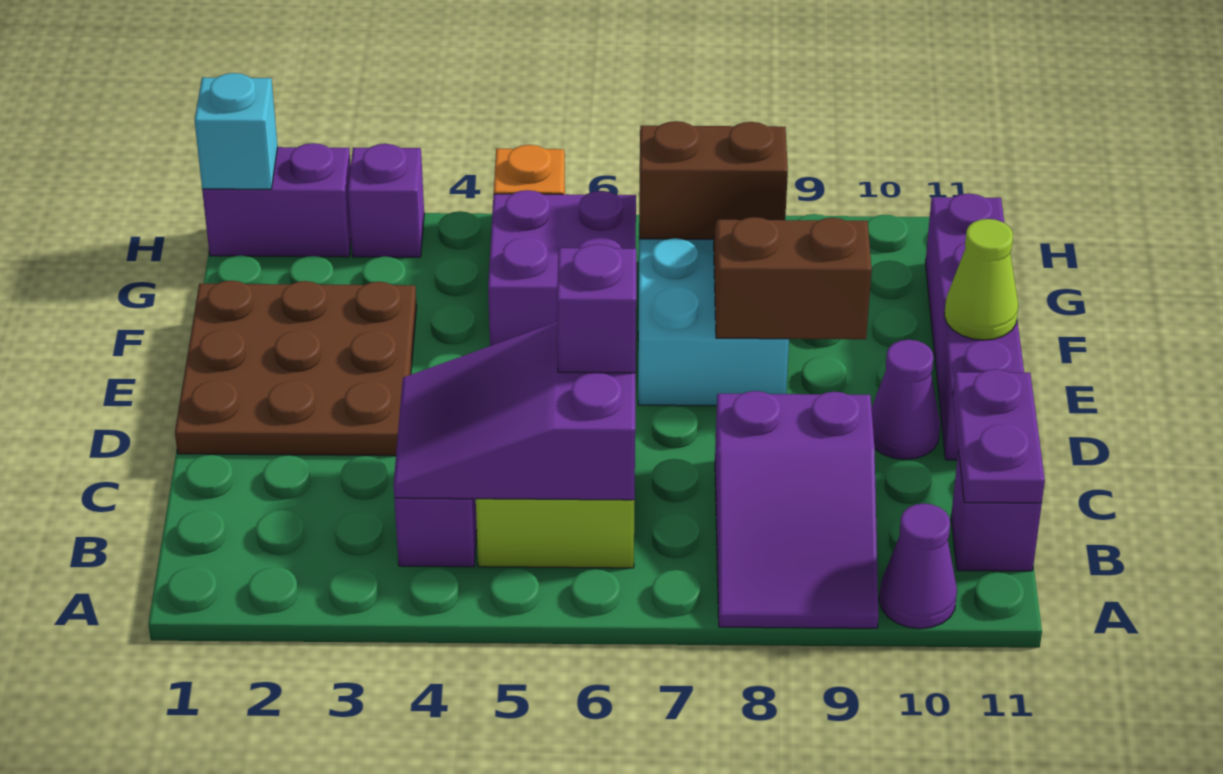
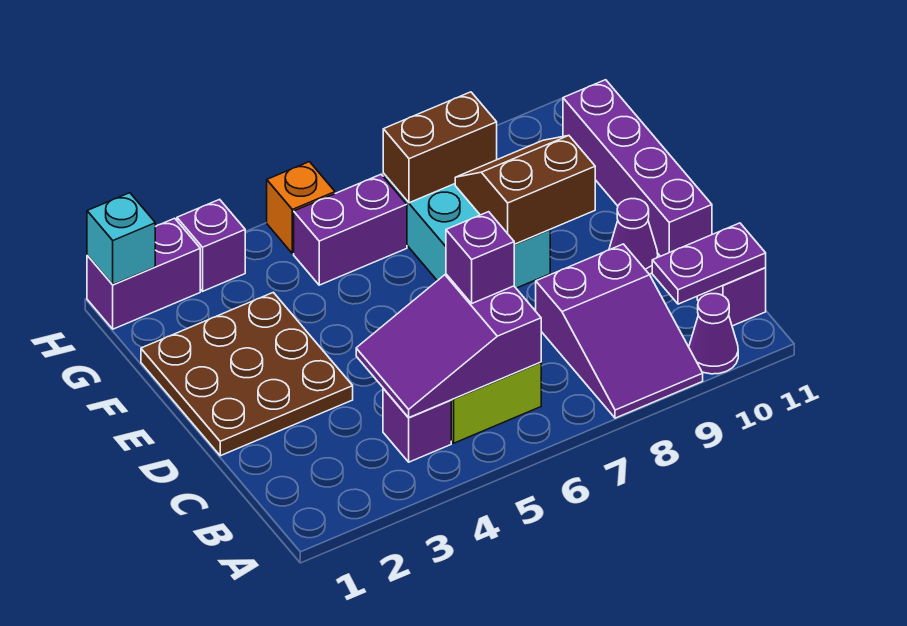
purple plate B11:C11 level 2 -> purple plate B10:B11 level 2
lime cone E11 level 2 -> none
purple brick F5:G6 level 1 -> purple brick G5:G6 level 1

